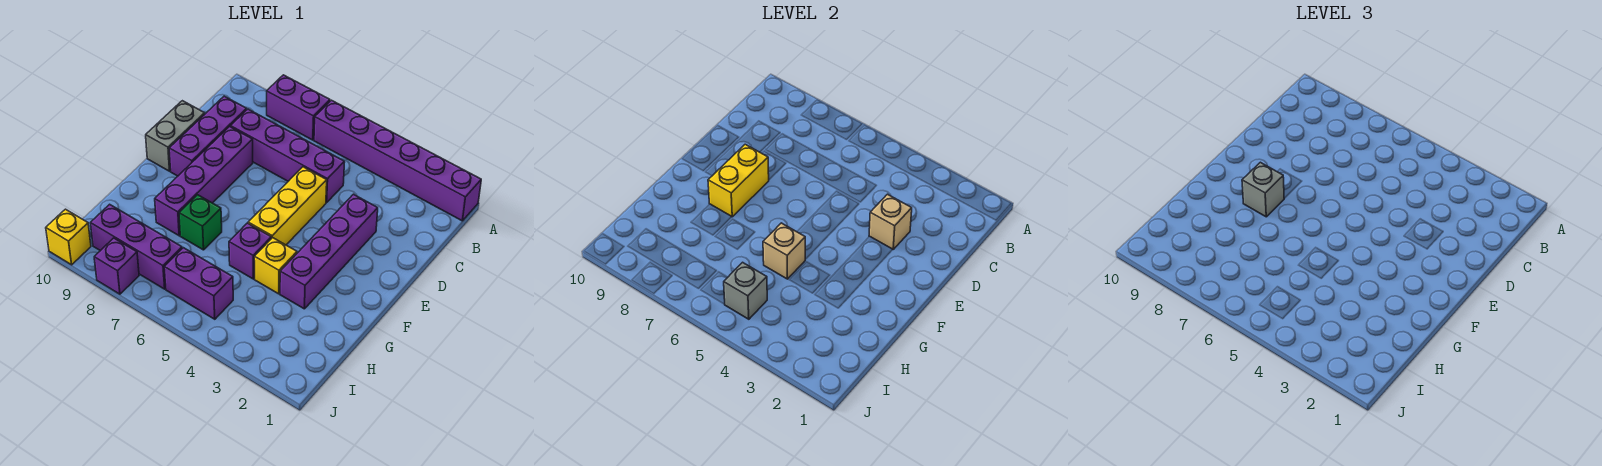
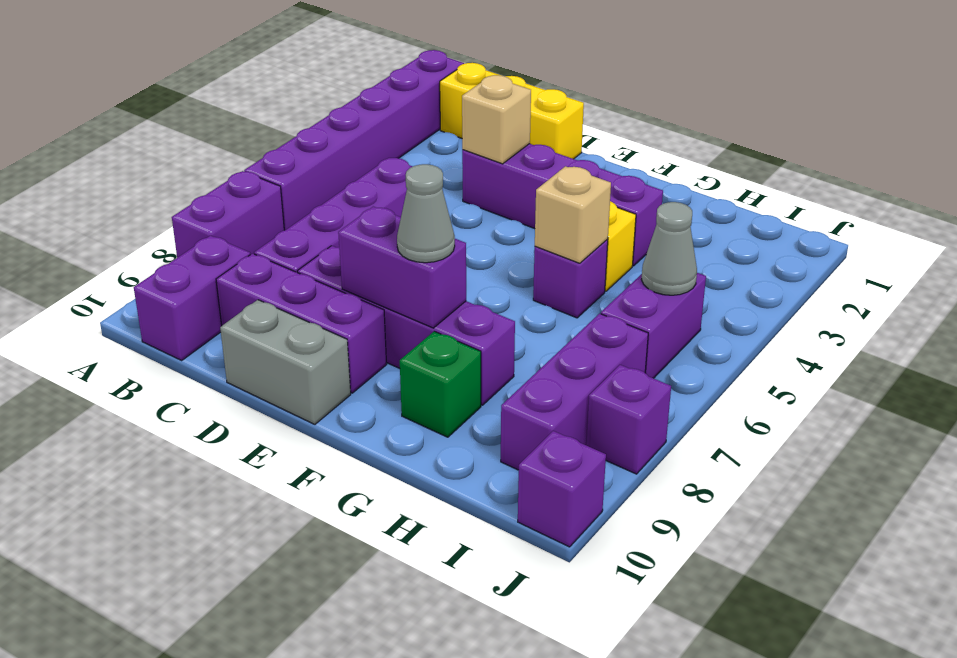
none -> purple brick B9:B10 level 1
yellow brick D5:F5 level 1 -> yellow brick B1:D1 level 1
yellow brick E8:F8 level 2 -> purple brick E8:F8 level 2
grey brick F8 level 3 -> grey cone F8 level 3
green brick G7 level 1 -> green brick G9 level 1
grey brick I5 level 2 -> grey cone I5 level 2
yellow brick J10 level 1 -> purple brick J10 level 1

